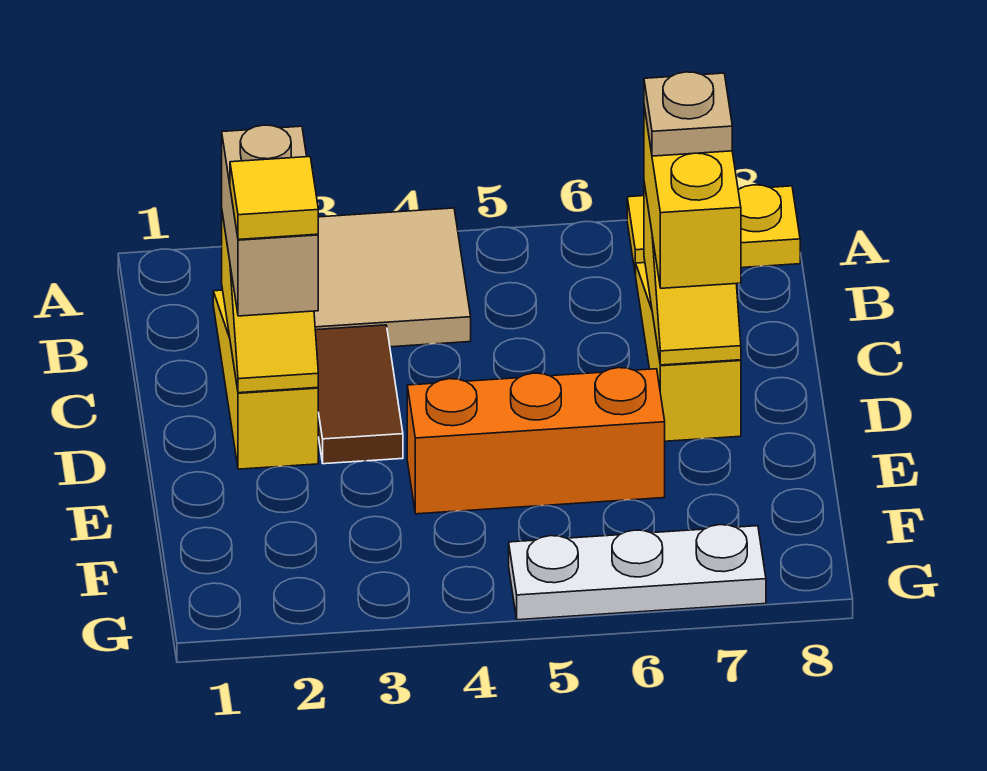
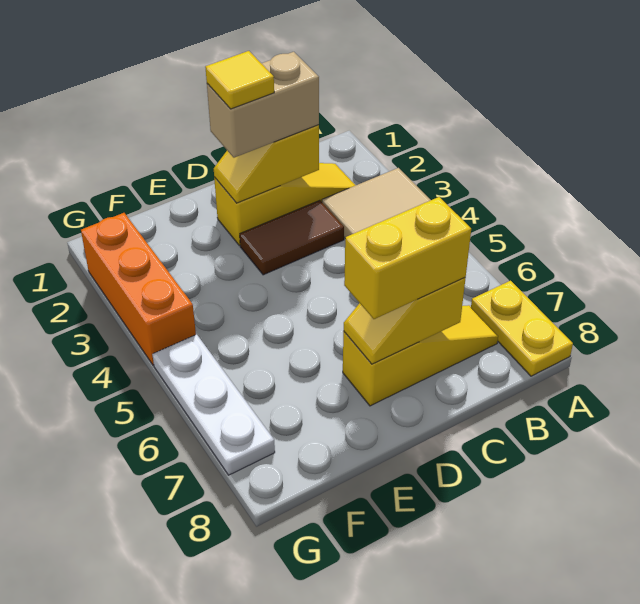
tan plate C7 level 4 -> none
orange brick E4:E6 level 1 -> orange brick G2:G4 level 1

